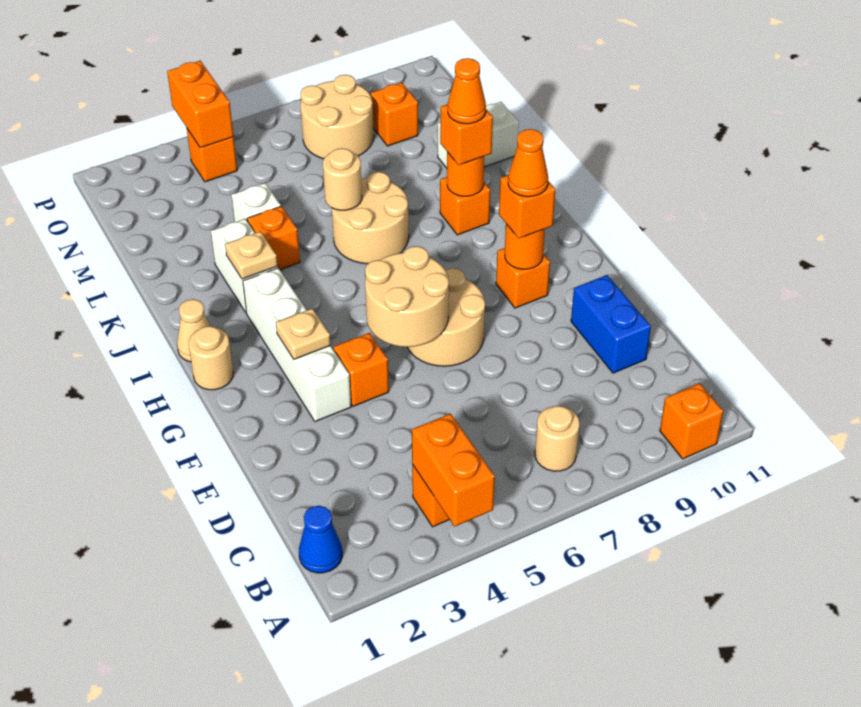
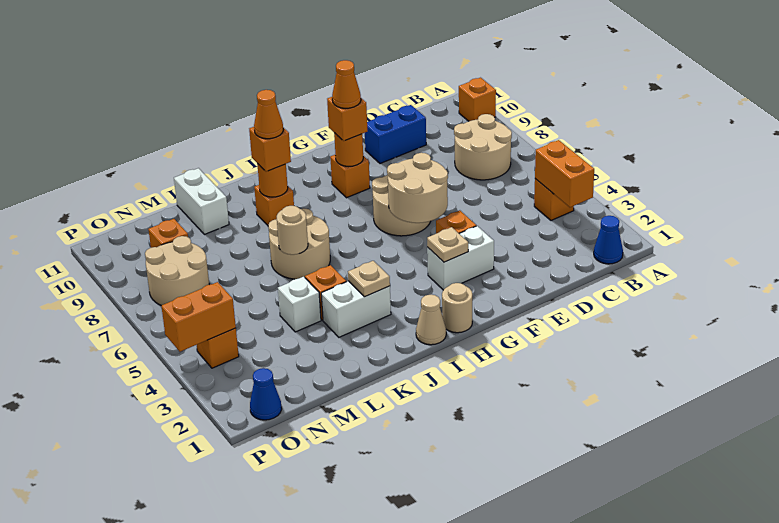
orange brick A4:B4 level 2 -> orange brick B3:B4 level 2
tan round brick B7 level 1 -> tan round brick B7:C8 level 1
white brick F3:I3 level 1 -> white brick F3:G3 level 1
none -> blue cone O1 level 1

